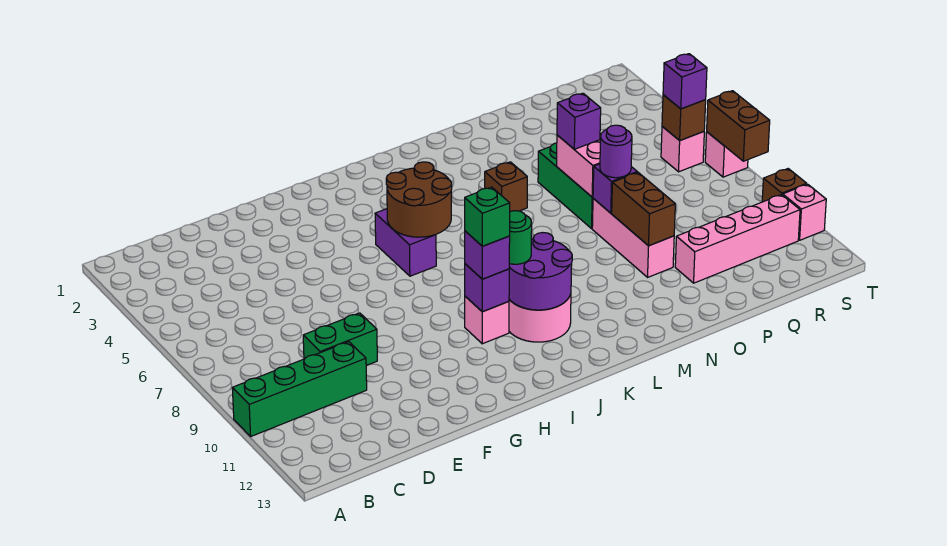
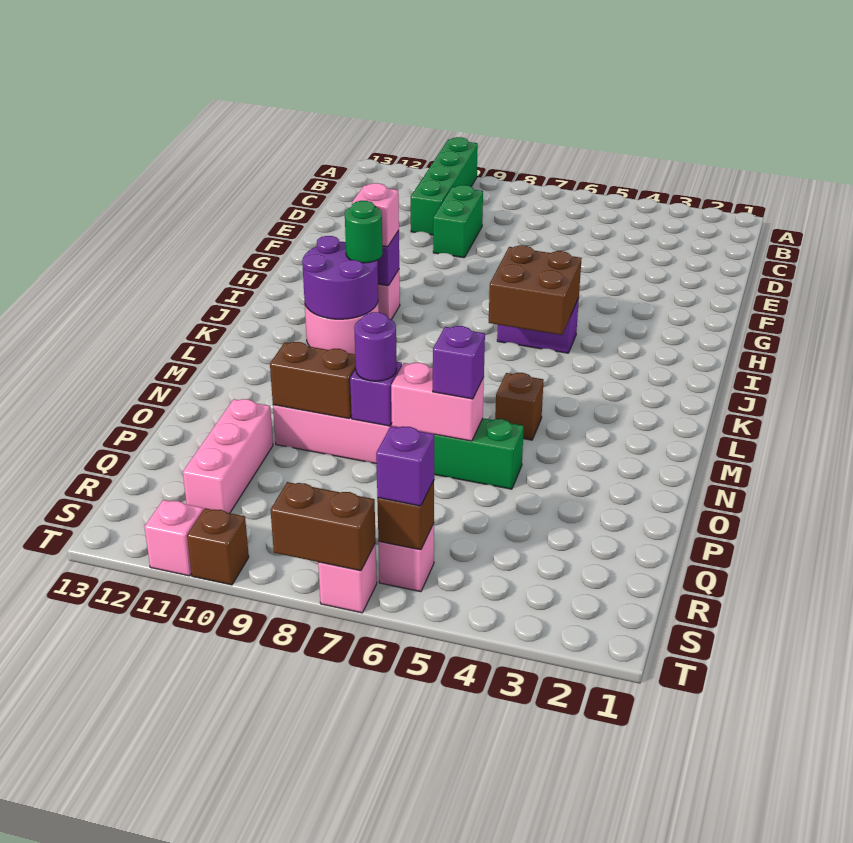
brown round brick I5:J6 level 2 -> brown brick I5:J6 level 2
purple brick I10 level 3 -> pink brick I10 level 3
green brick I10 level 4 -> none
pink brick P11:S11 level 1 -> pink brick P11:R11 level 1

